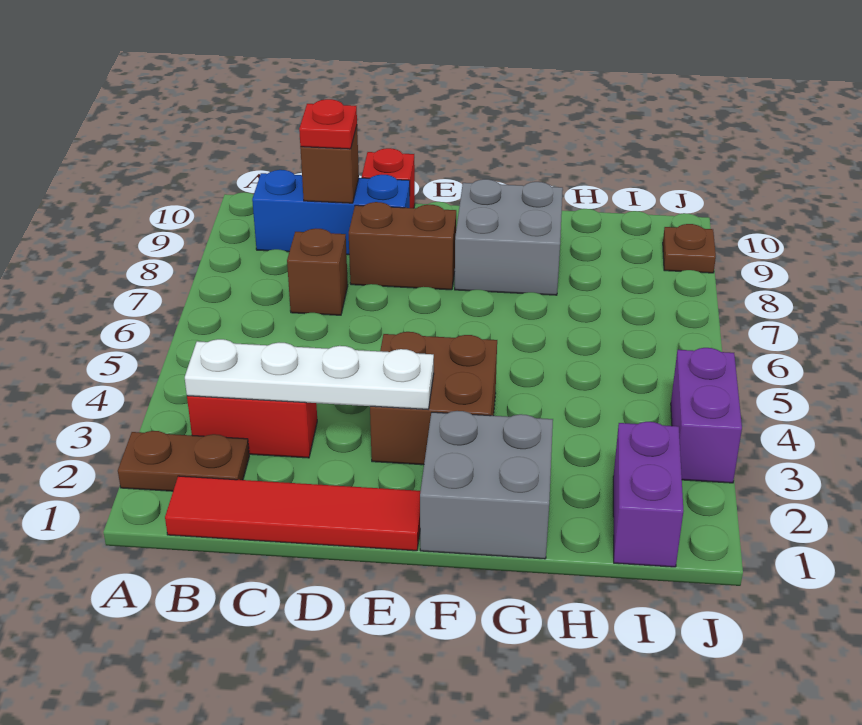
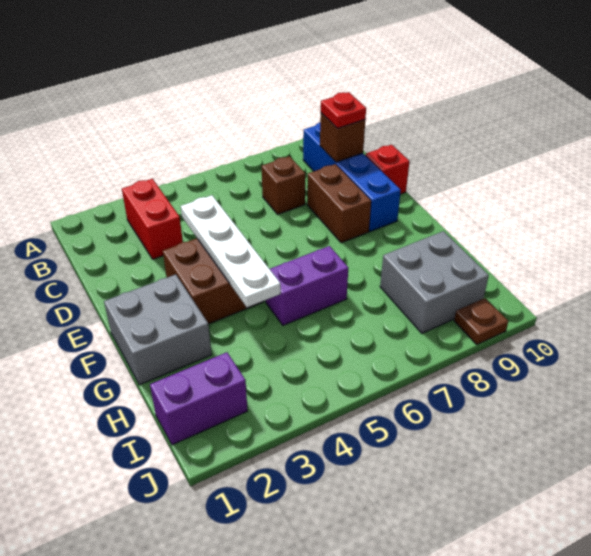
brown plate A2:B2 level 1 -> none
red tile B1:E1 level 1 -> none
white plate B3:E3 level 2 -> white plate D4:G4 level 2
blue brick B9:D9 level 1 -> blue brick B9:E9 level 1
grey brick F8:G9 level 1 -> grey brick H8:I9 level 1
purple brick J3:J4 level 1 -> purple brick G5:G6 level 1

